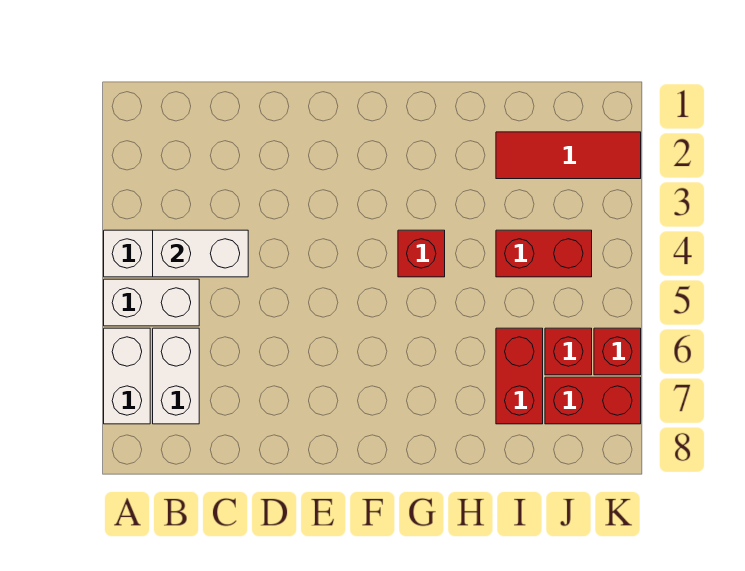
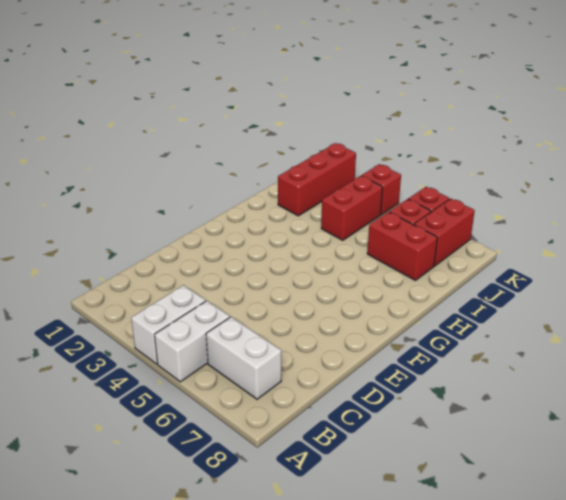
white brick A6:A7 level 1 -> none
white brick B4:C4 level 2 -> none
red brick G4 level 1 -> red brick K4 level 1
red tile I2:K2 level 1 -> red brick I2:K2 level 1

